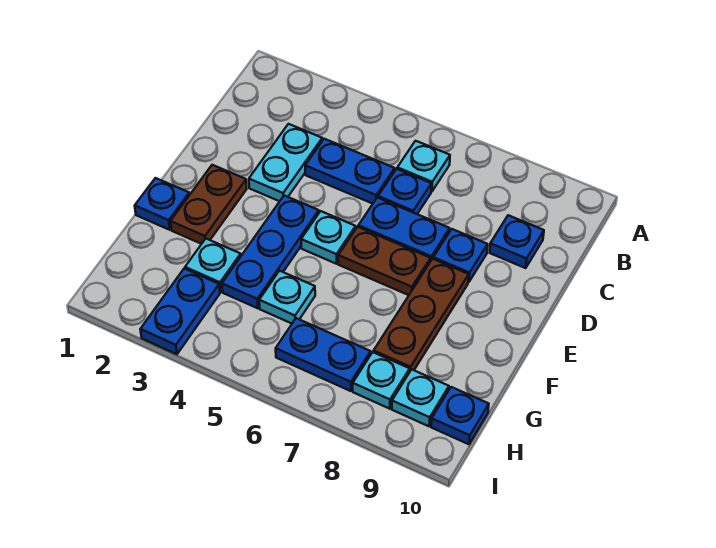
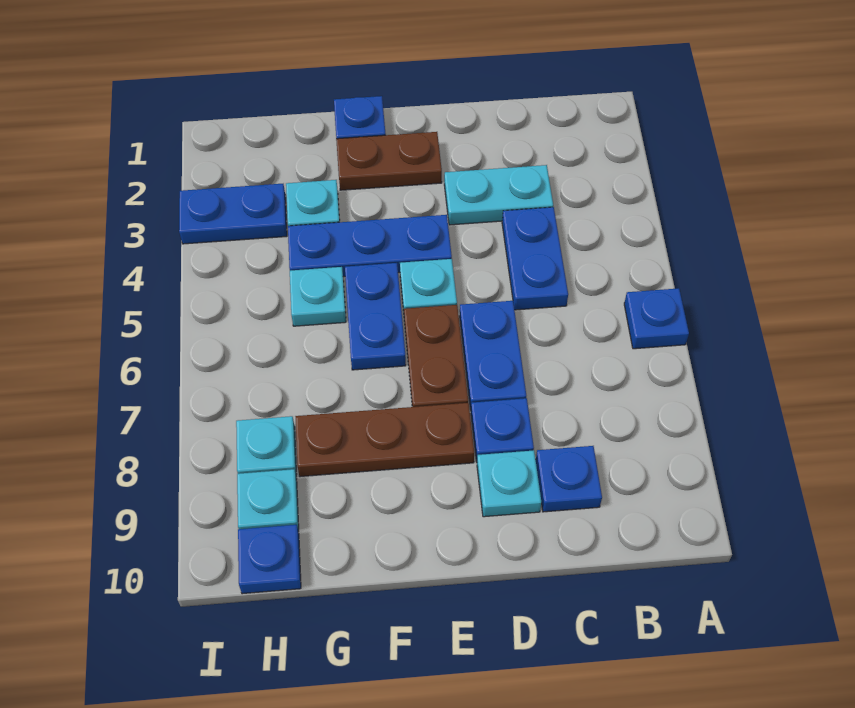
cyan plate B6 level 1 -> cyan plate D9 level 1
blue plate C6 level 1 -> blue plate A6 level 1
blue plate H6:H7 level 1 -> blue plate F5:F6 level 1

